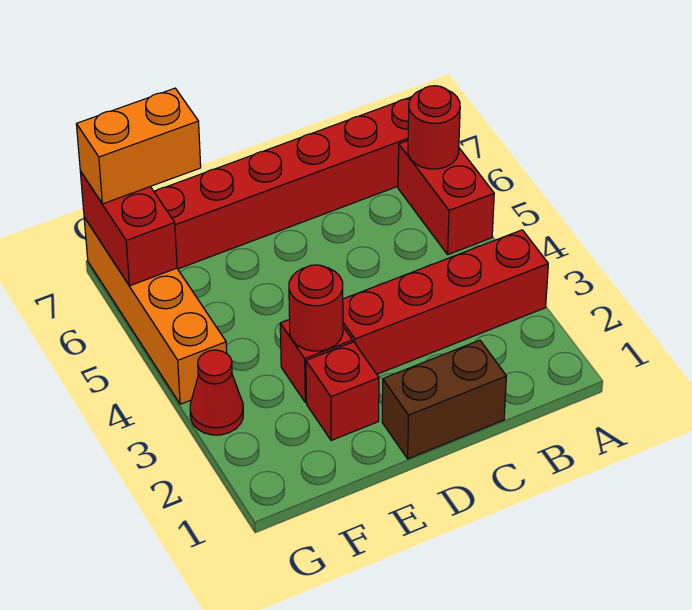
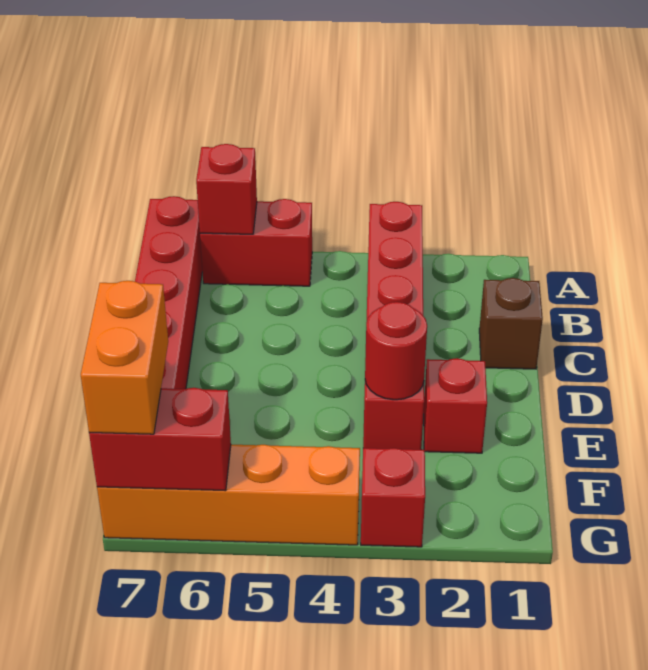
red round brick A6 level 2 -> red brick A6 level 2
brown brick C1:D1 level 1 -> brown brick C1 level 1
red cone G3 level 1 -> red brick G3 level 1

